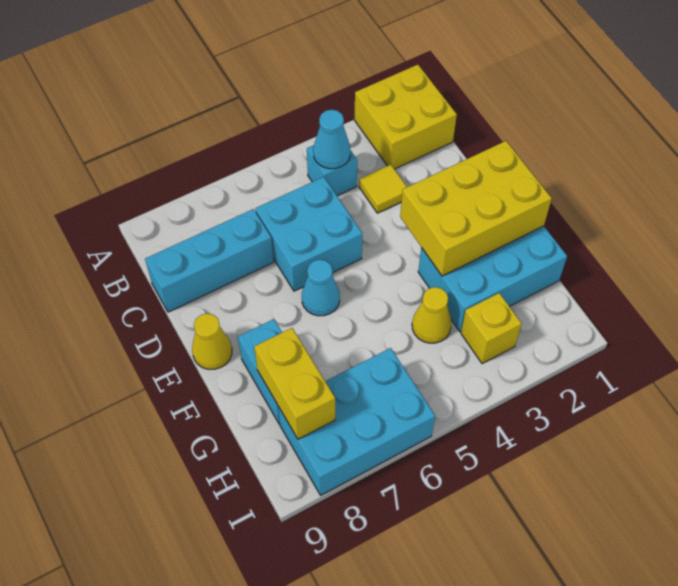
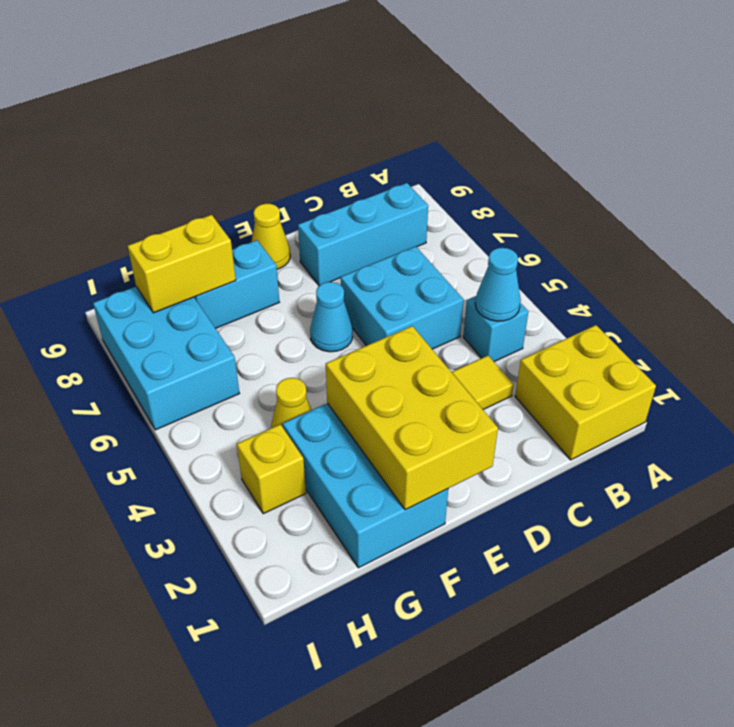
cyan brick C7:C9 level 1 -> cyan brick B8:D8 level 1

